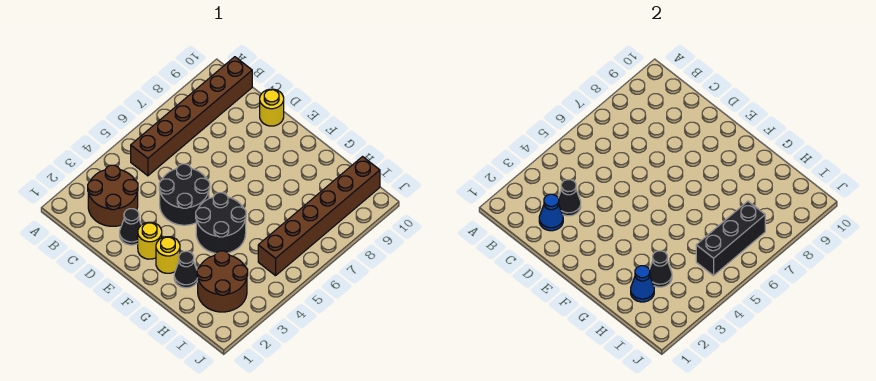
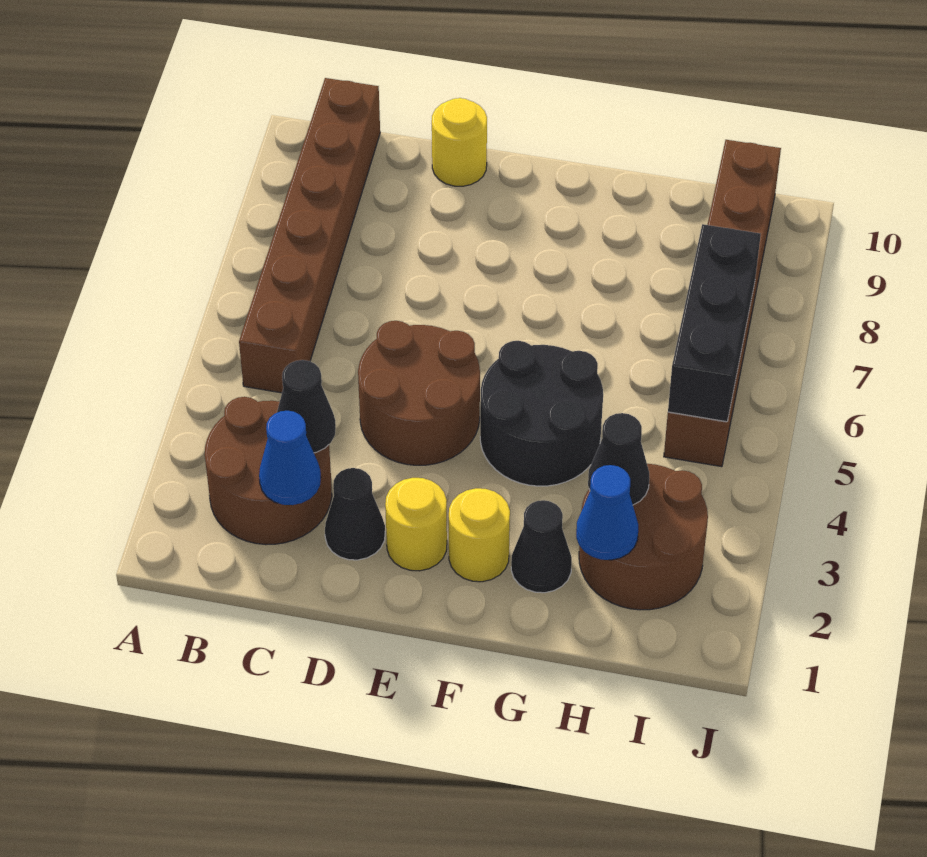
black round brick D4:E5 level 1 -> brown round brick D4:E5 level 1

